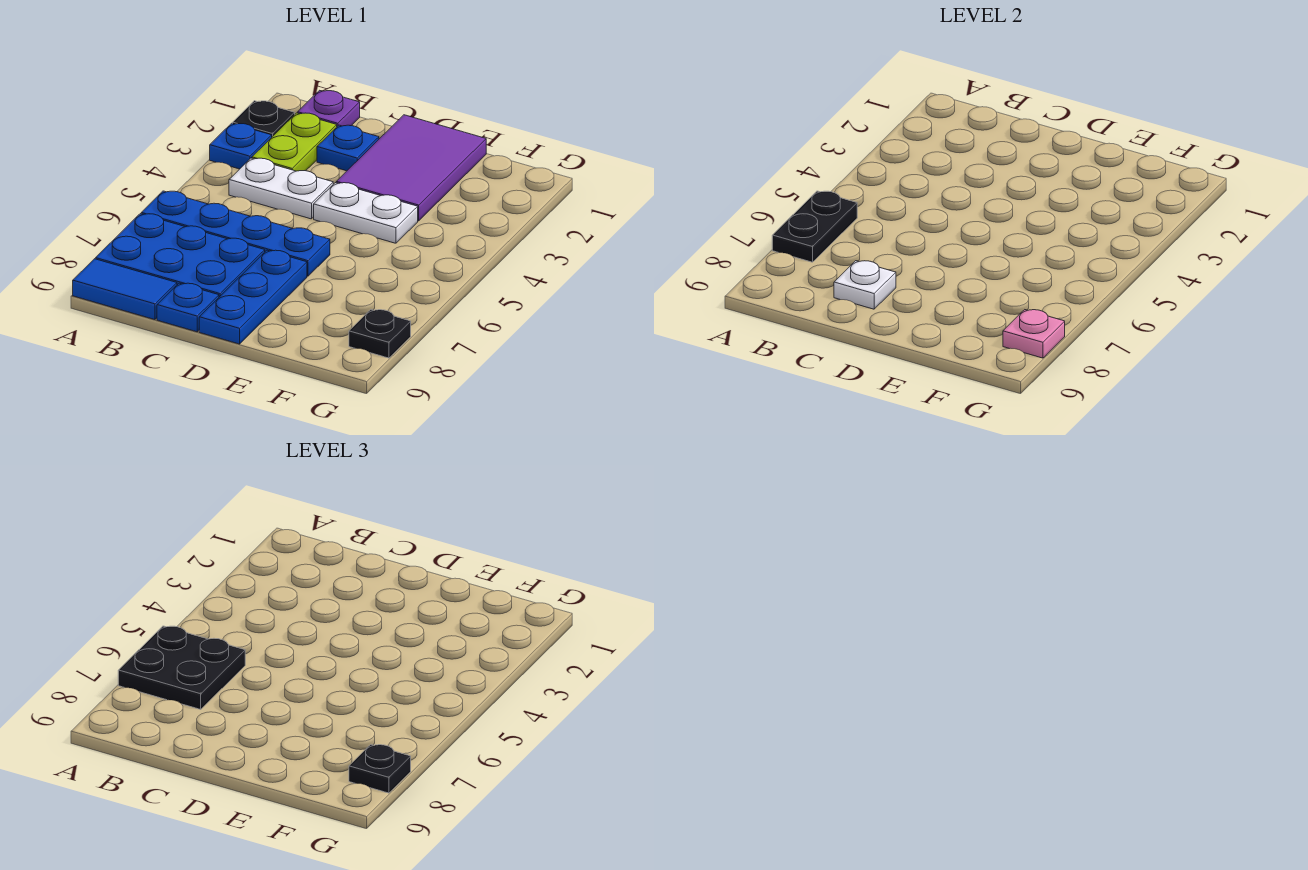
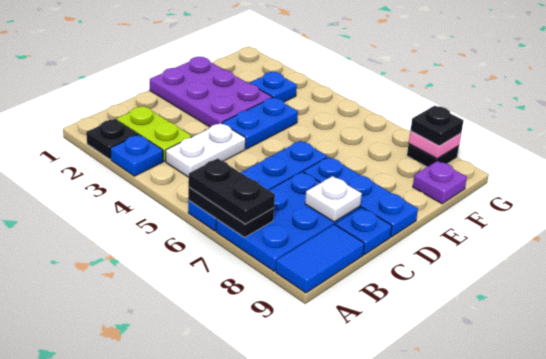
black plate A6:B7 level 3 -> black plate A6:A7 level 3
purple plate B1 level 1 -> purple plate F9 level 1
blue plate C2 level 1 -> blue plate F3 level 1
purple tile D1:E3 level 1 -> purple plate D1:E3 level 1
white plate D4:E4 level 1 -> blue plate D4:E4 level 1

